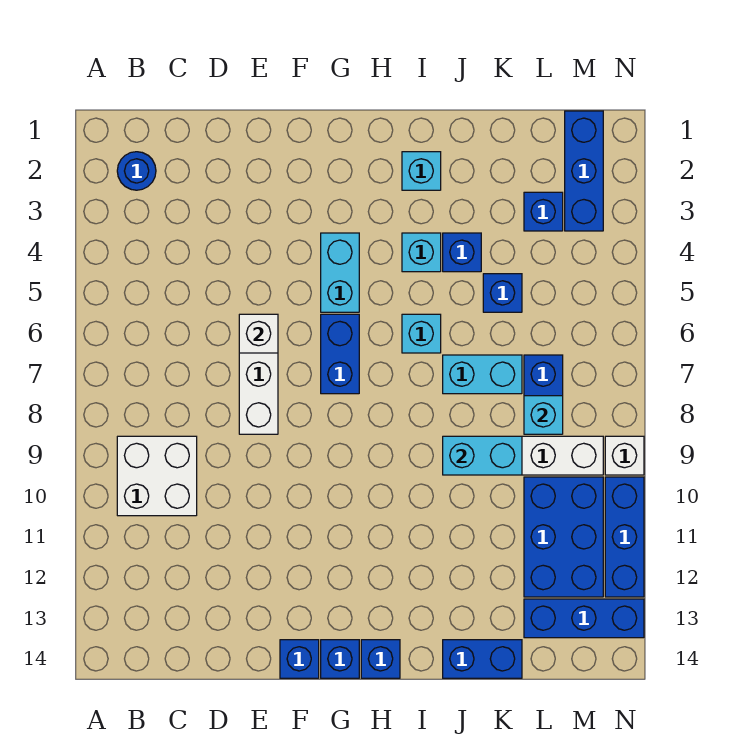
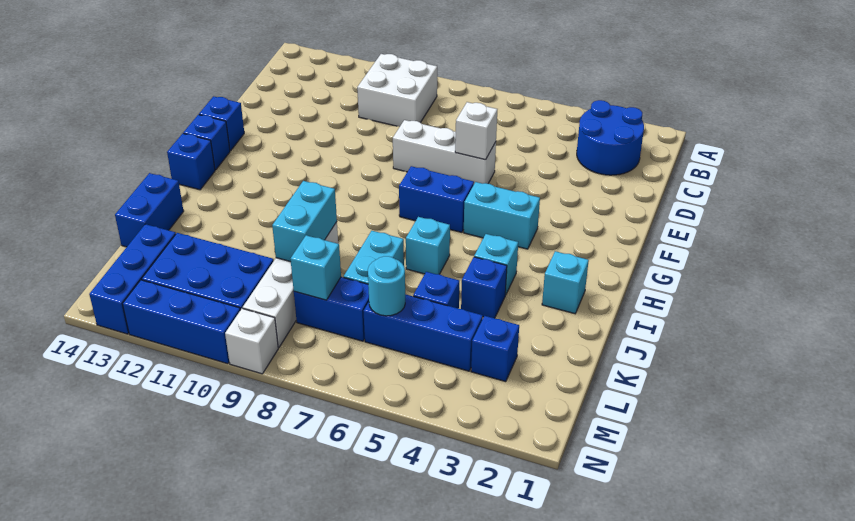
blue round brick B2 level 1 -> blue round brick B2:C3 level 1
none -> cyan round brick L6 level 2
blue brick M1:M3 level 1 -> blue brick L4:L6 level 1

